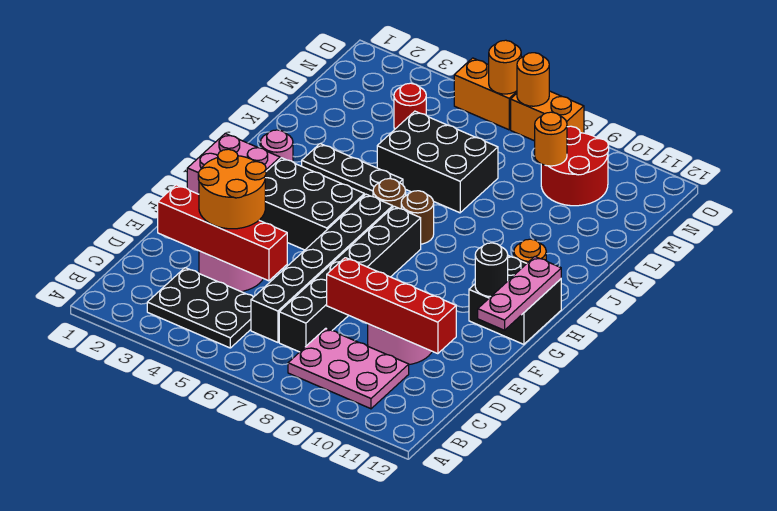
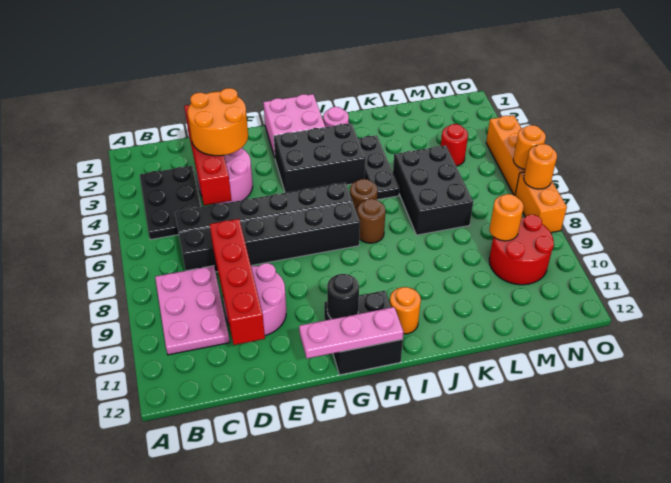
black brick G3:H5 level 1 -> black brick G3:I4 level 1
orange brick O5:O6 level 1 -> orange brick O4:O6 level 1

